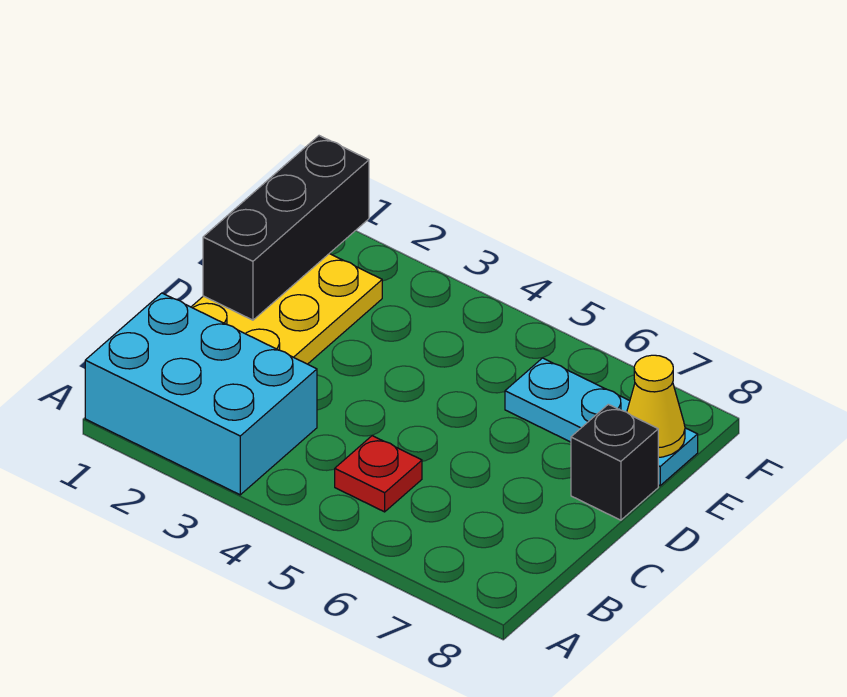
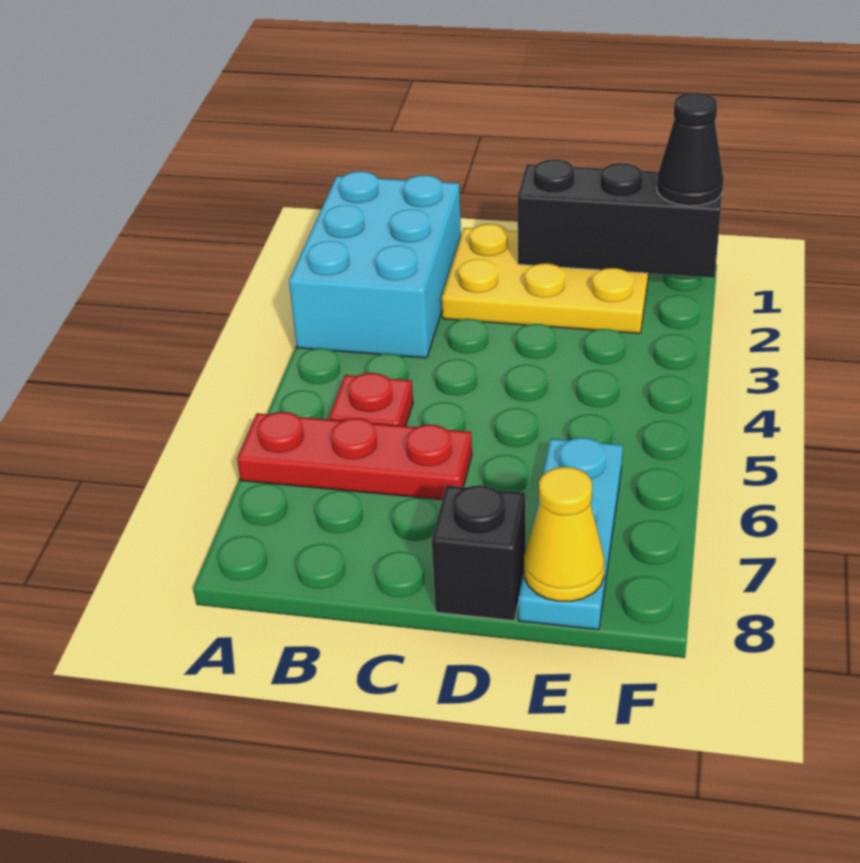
none -> red plate A6:C6 level 1
none -> black cone F1 level 3

